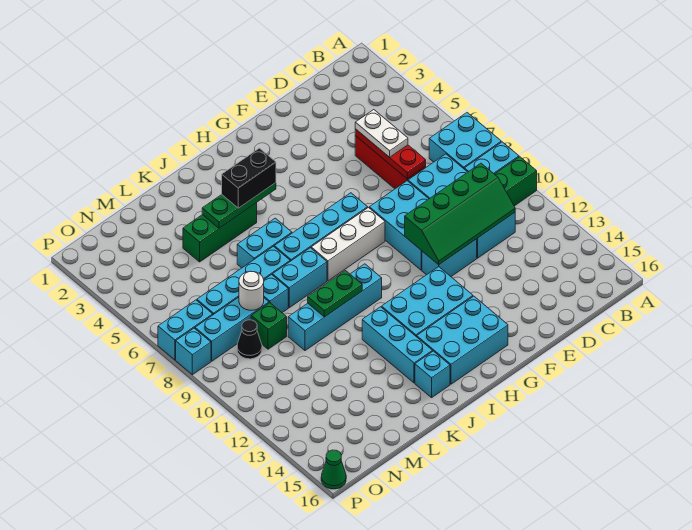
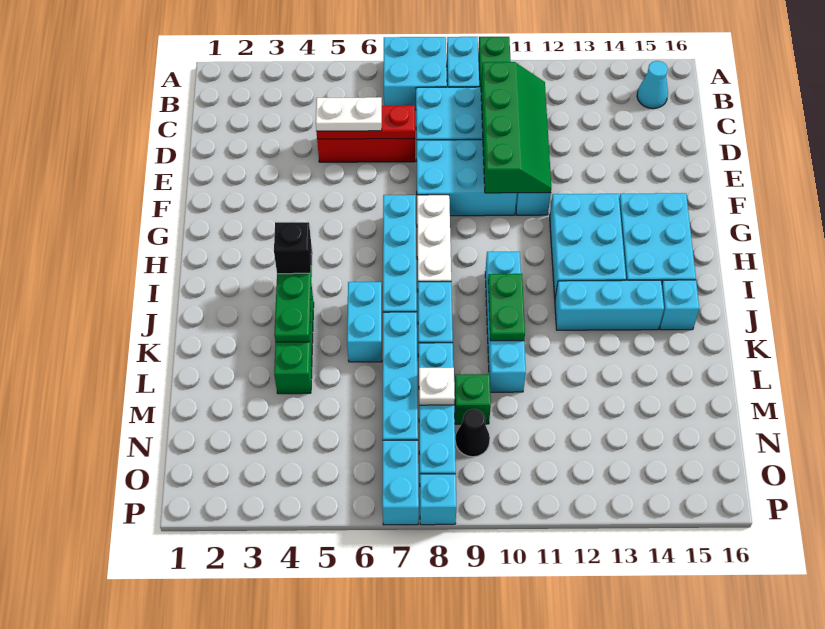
none -> cyan cone B15 level 1
black brick I4:J4 level 3 -> black brick I4 level 3
white round brick M8 level 2 -> white plate M8 level 2
green cone P16 level 1 -> none

